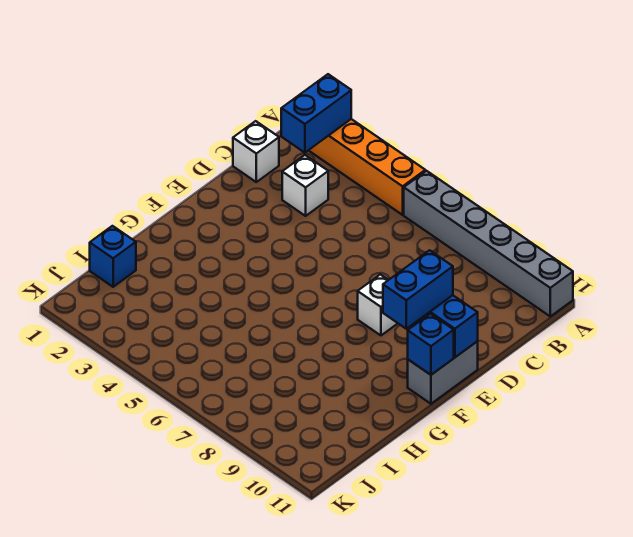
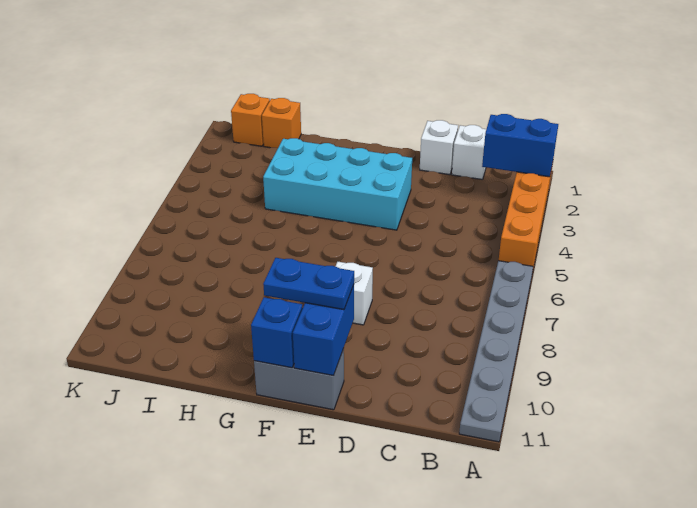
grey brick A6:A11 level 1 -> grey plate A6:A11 level 1
white brick C3 level 1 -> white brick D1 level 1
none -> cyan brick E3:H4 level 1
blue brick E10:F10 level 3 -> blue plate E10:F10 level 3
blue brick I1 level 1 -> orange brick I1 level 1
none -> orange brick J1 level 1

